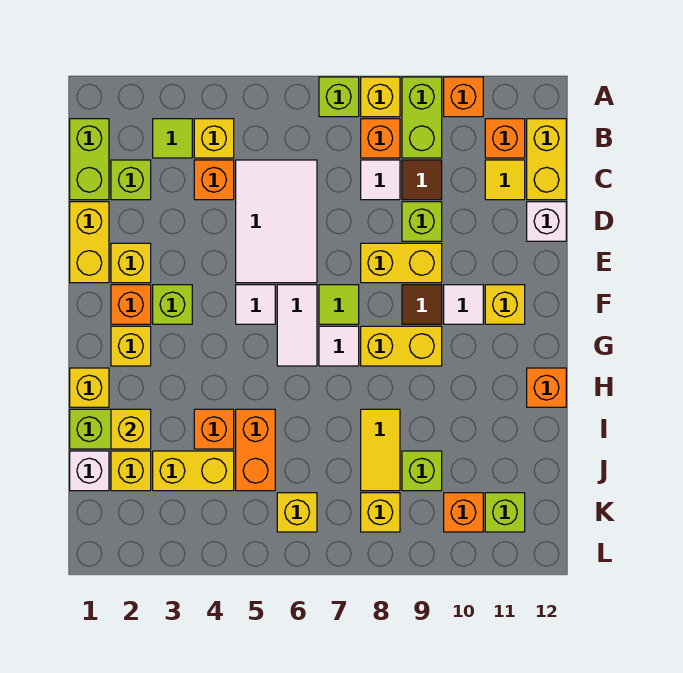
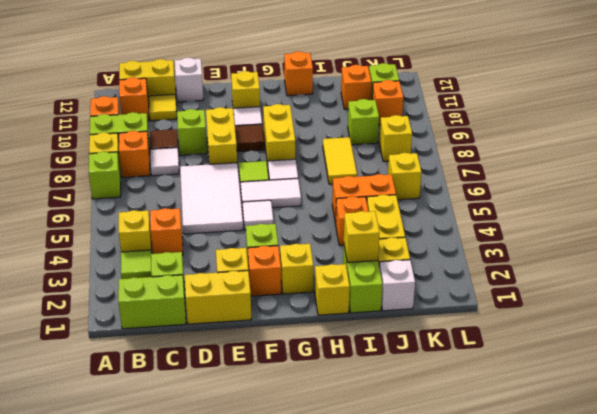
white tile C5:E6 level 1 -> white tile D5:E7 level 1
yellow tile I8:J8 level 1 -> yellow tile I7:I8 level 1
none -> orange brick J11 level 1

